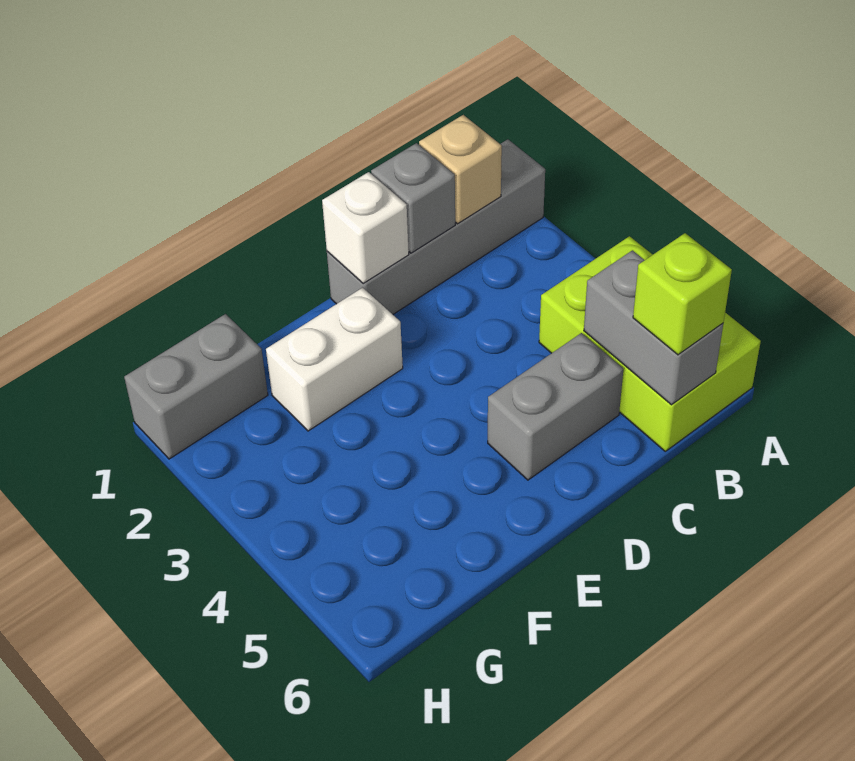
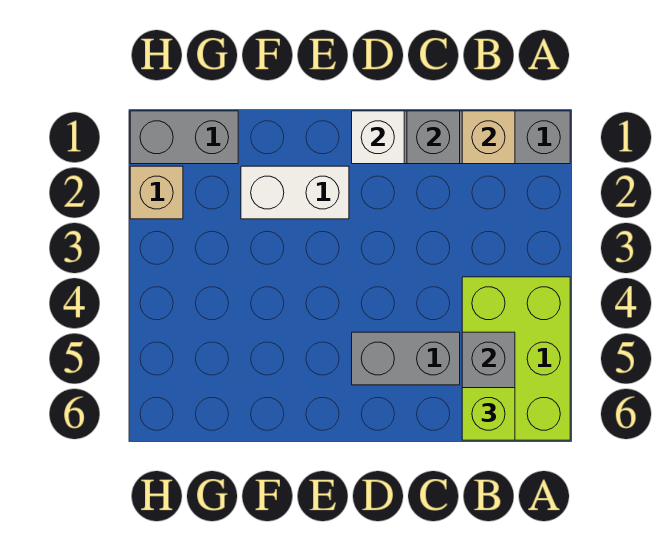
none -> tan brick H2 level 1

